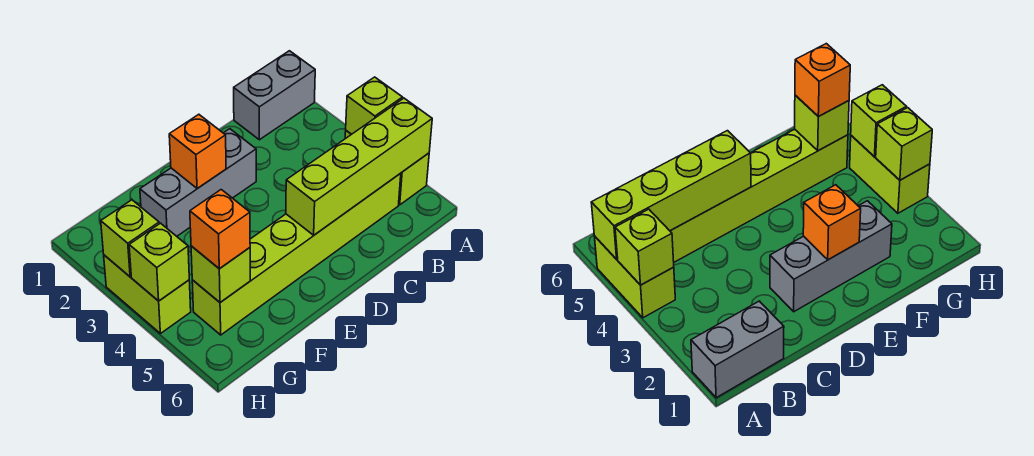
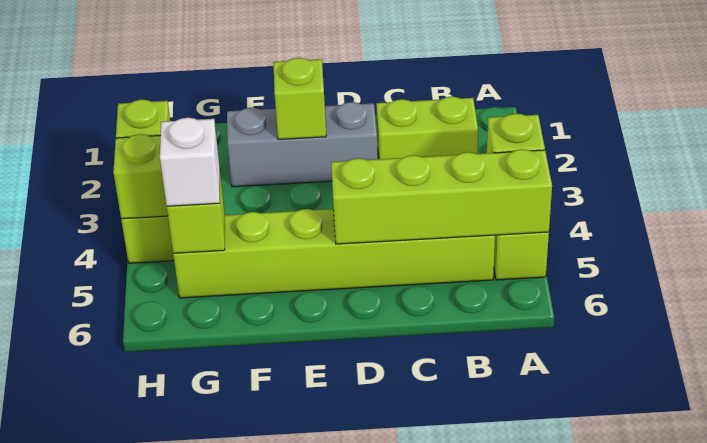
grey brick A1:B1 level 1 -> none
none -> lime brick B2:C2 level 1
orange brick E2 level 2 -> lime brick E2 level 2
orange brick G5 level 3 -> white brick G5 level 3

